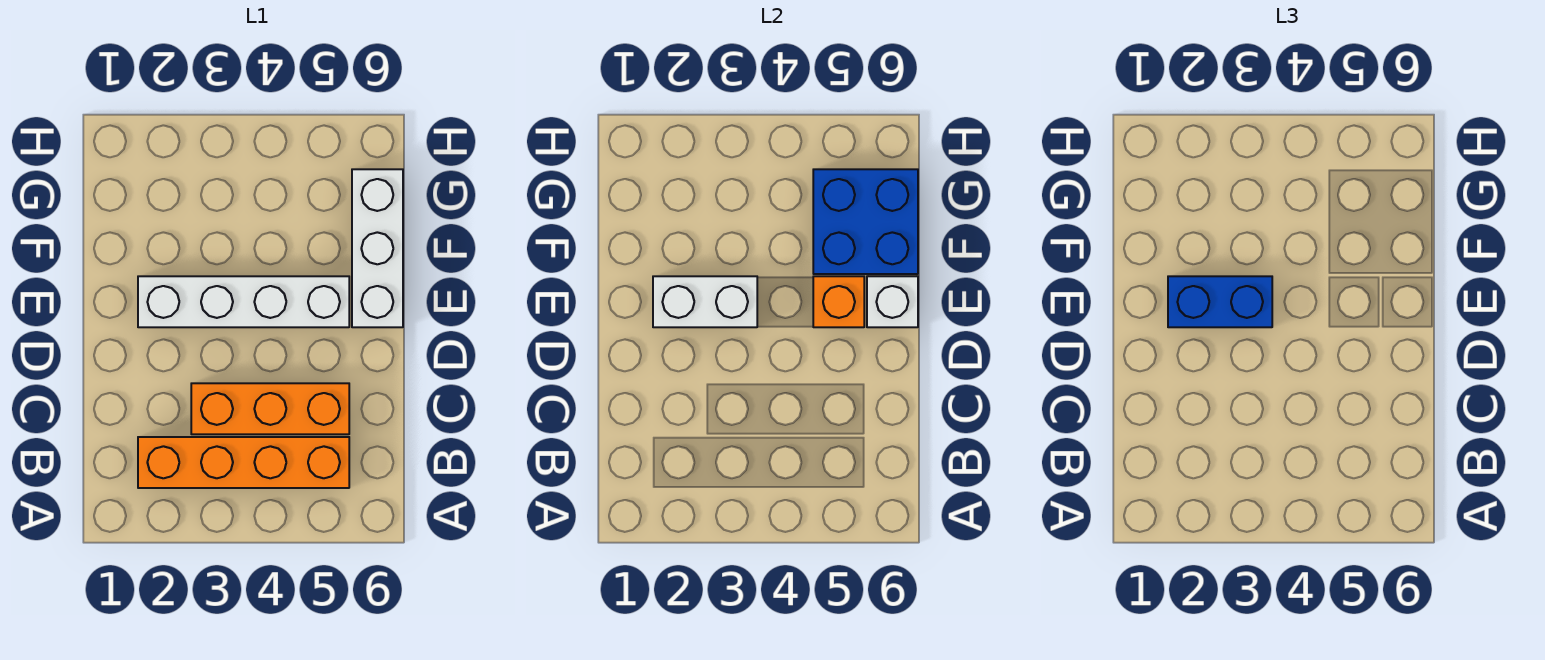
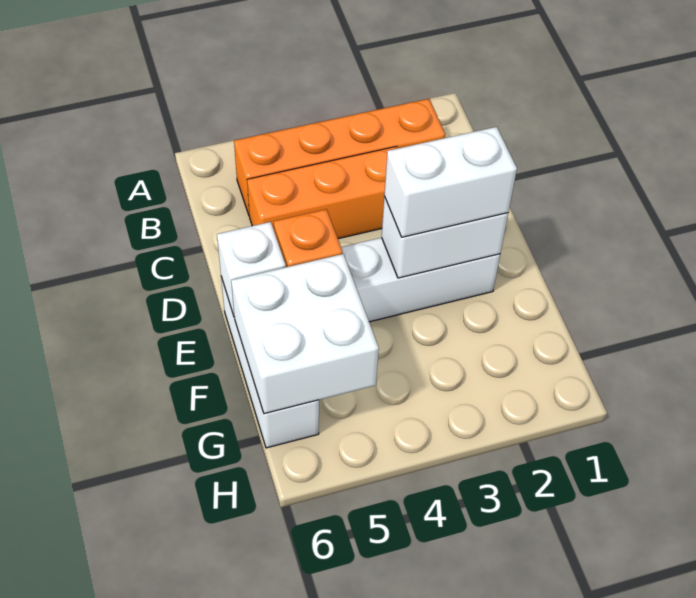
blue brick E2:E3 level 3 -> white brick E2:E3 level 3
blue brick F5:G6 level 2 -> white brick F5:G6 level 2

